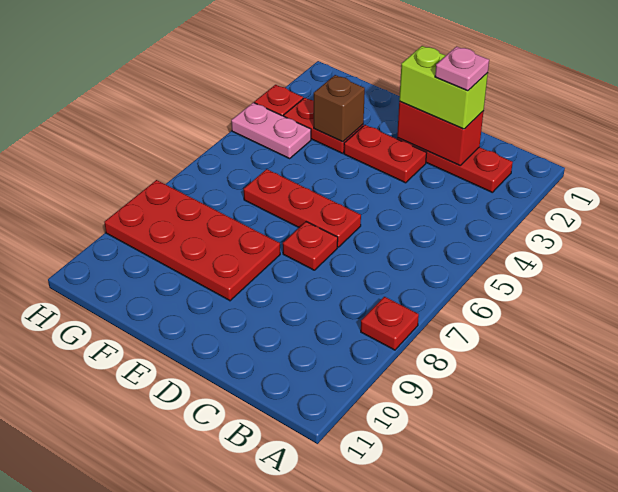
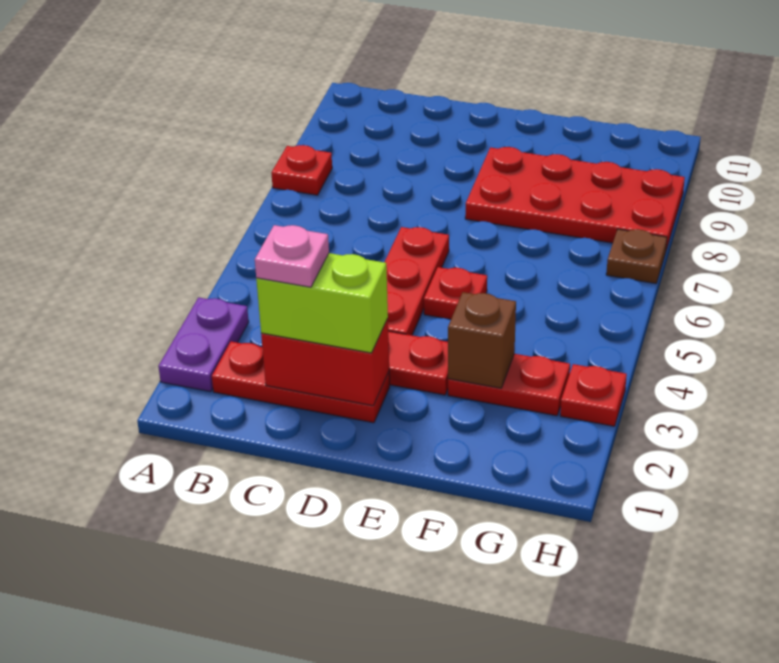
none -> purple plate A2:A3 level 1
red plate D6:F6 level 1 -> red plate D4:D6 level 1
red plate D7 level 1 -> red plate E5 level 1
pink plate G4:H4 level 1 -> none
none -> brown plate H7 level 1

